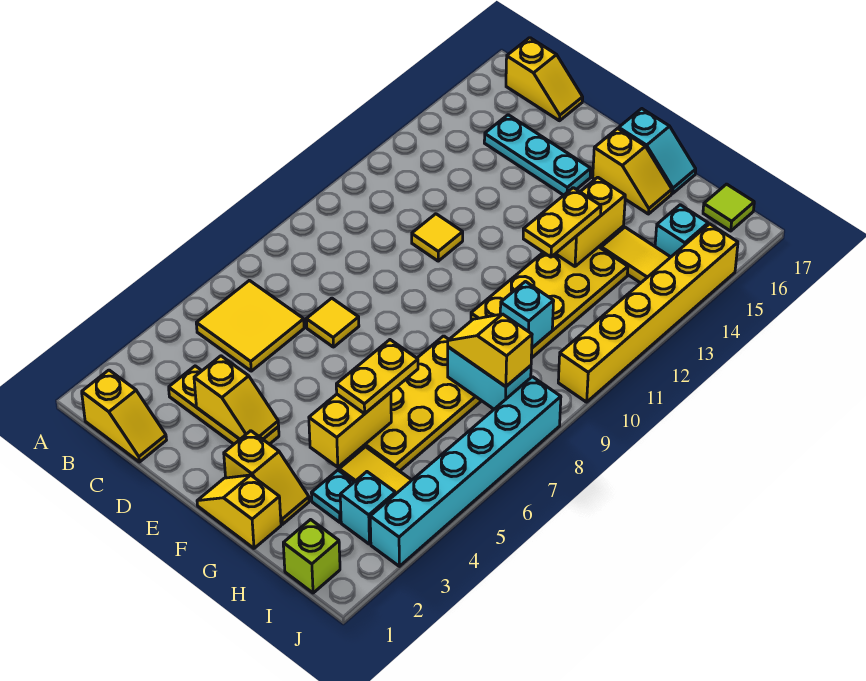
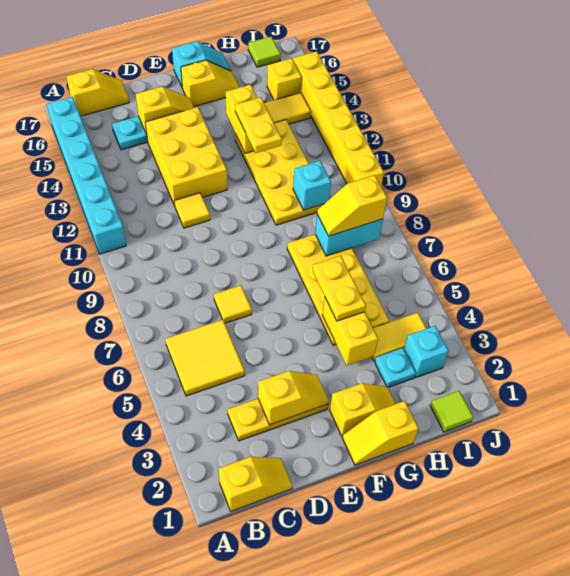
none -> yellow brick D12:E14 level 1
none -> yellow slope D15:E15 level 2 top D
lime brick I1 level 1 -> lime tile I1 level 1
cyan brick I15 level 1 -> yellow brick I15 level 1
cyan brick J3:J8 level 1 -> cyan brick A11:A16 level 1

